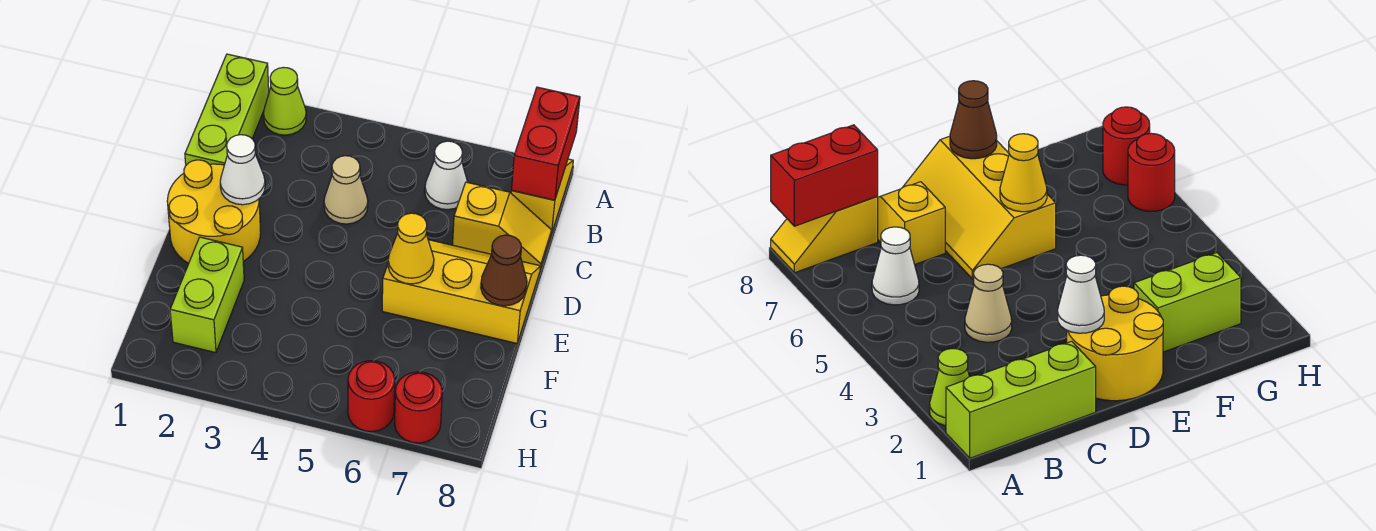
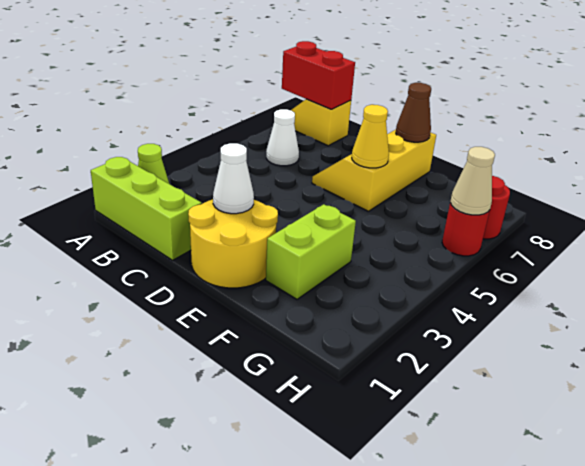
tan cone C4 level 1 -> tan cone H6 level 2
yellow slope C7:C8 level 1 top 7 -> none
lime brick F2:G2 level 1 -> lime brick F2:F3 level 1

